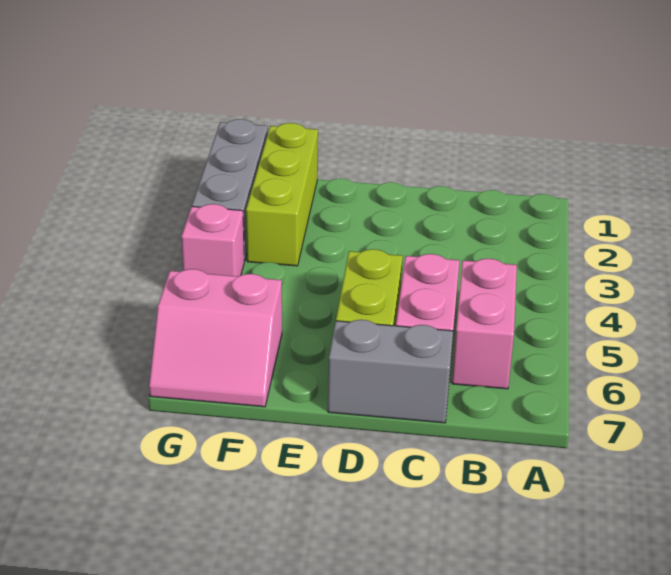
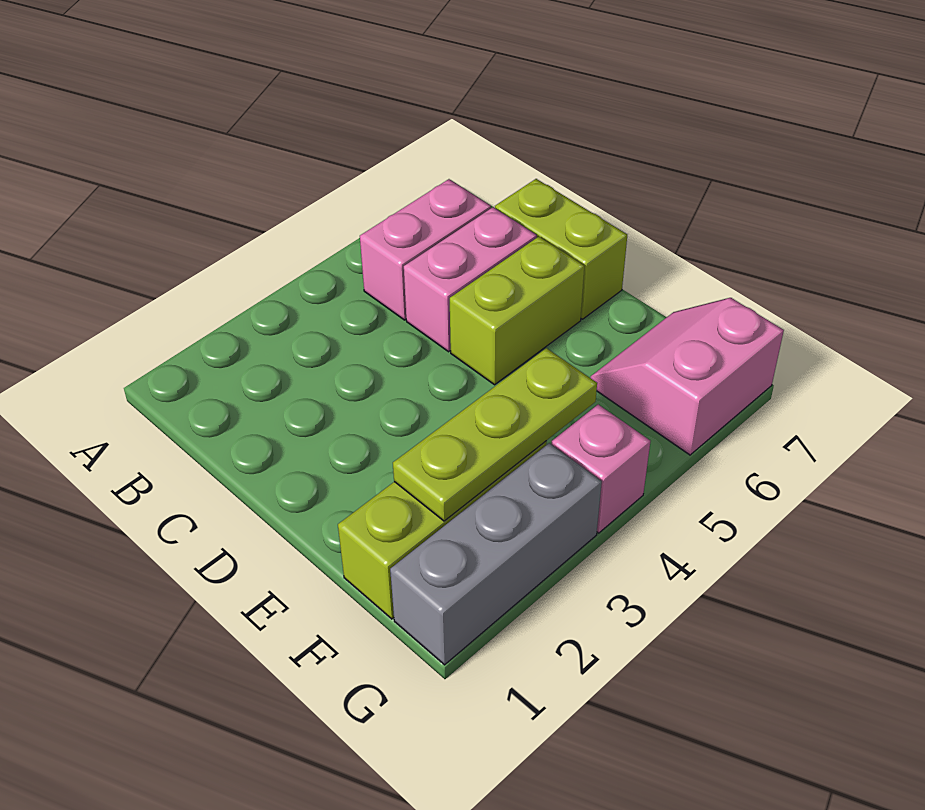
grey brick C7:D7 level 1 -> lime brick C7:D7 level 1
none -> lime plate F2:F4 level 2
pink slope F6:G7 level 1 top 6 -> pink slope F6:G7 level 1 top G

